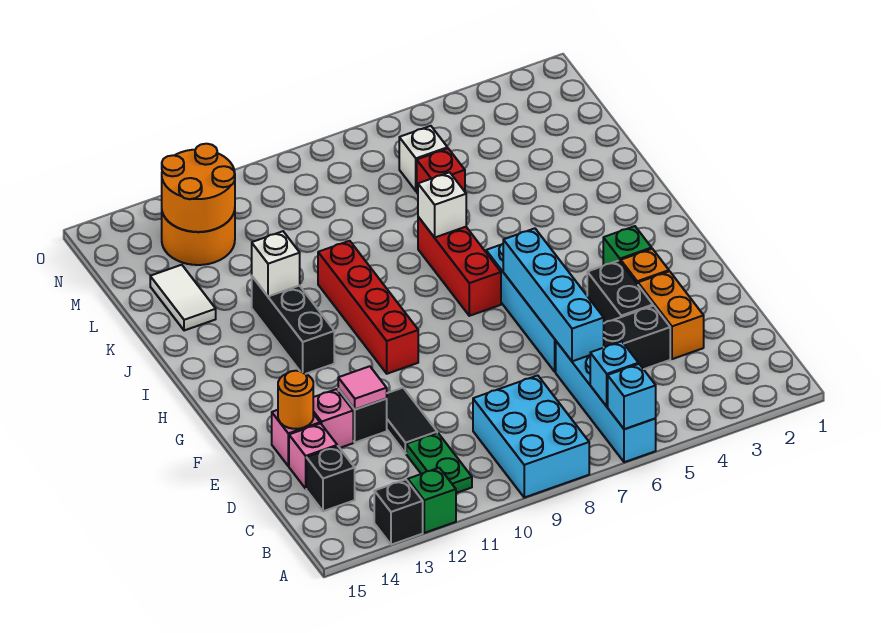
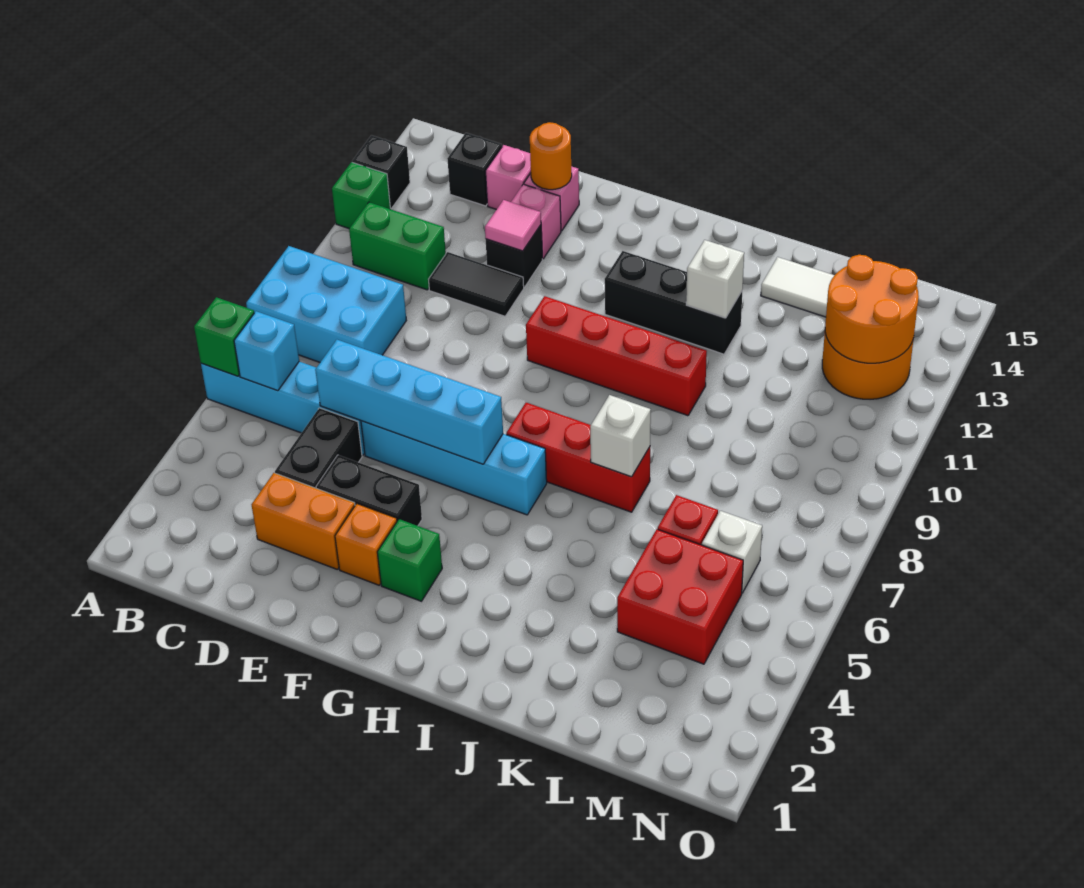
cyan brick A6 level 2 -> green brick A6 level 2
green plate B11:C11 level 1 -> green brick B11:C11 level 1
none -> red brick L4:M5 level 1

